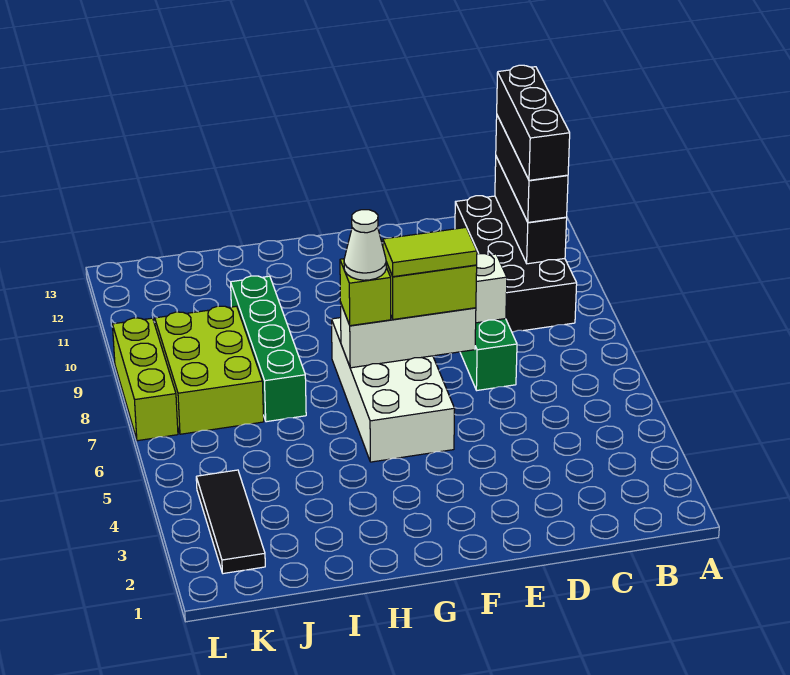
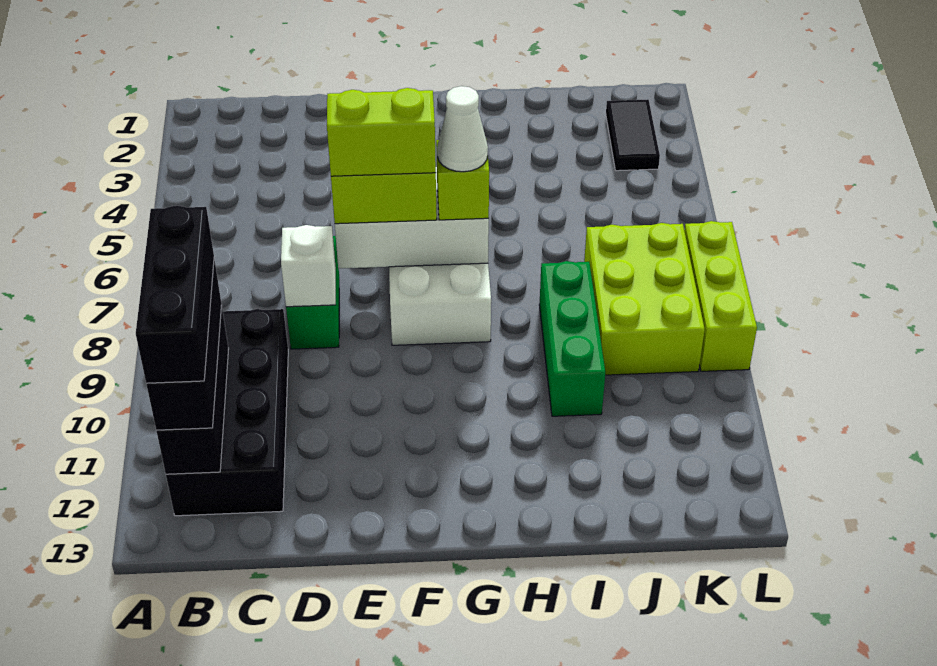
lime tile E7:F7 level 4 -> lime brick E7:F7 level 4
green brick I7:I10 level 1 -> green brick I8:I10 level 1
black tile K2:K4 level 1 -> black tile K2:K3 level 1

